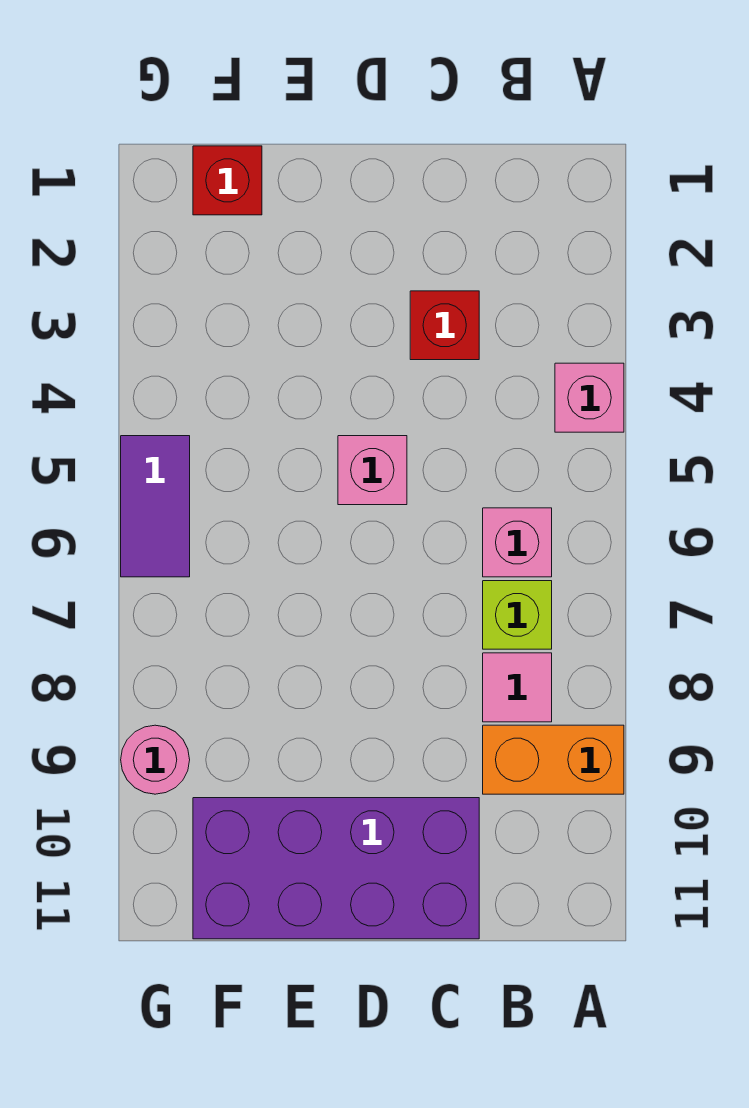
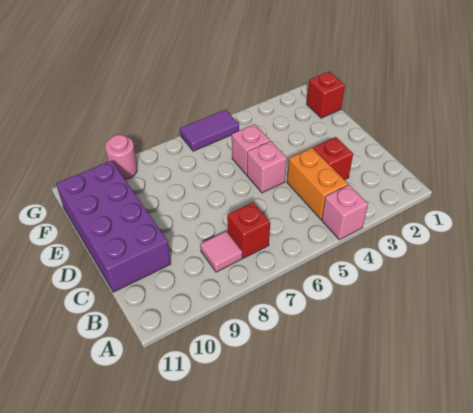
orange brick A9:B9 level 1 -> orange brick B4:C4 level 1
pink brick B6 level 1 -> pink brick E5 level 1
lime brick B7 level 1 -> red brick B7 level 1

